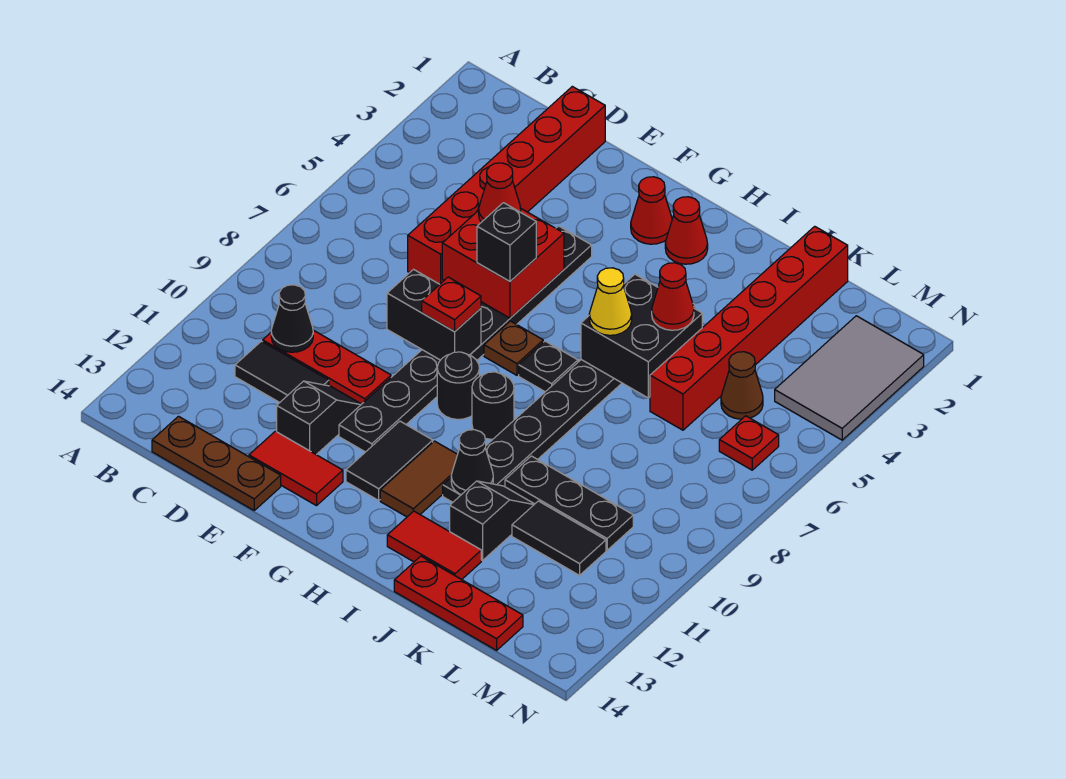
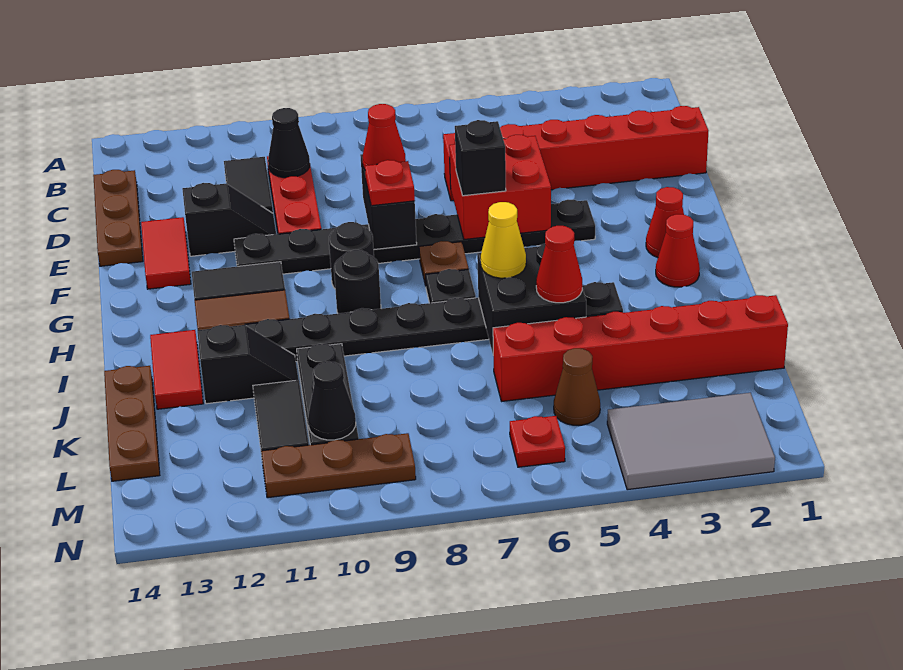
red cone E5 level 3 -> red cone E8 level 3
black cone I11 level 2 -> black cone L10 level 2
red plate J14:L14 level 1 -> brown plate J14:L14 level 1
none -> brown plate M9:M11 level 1

